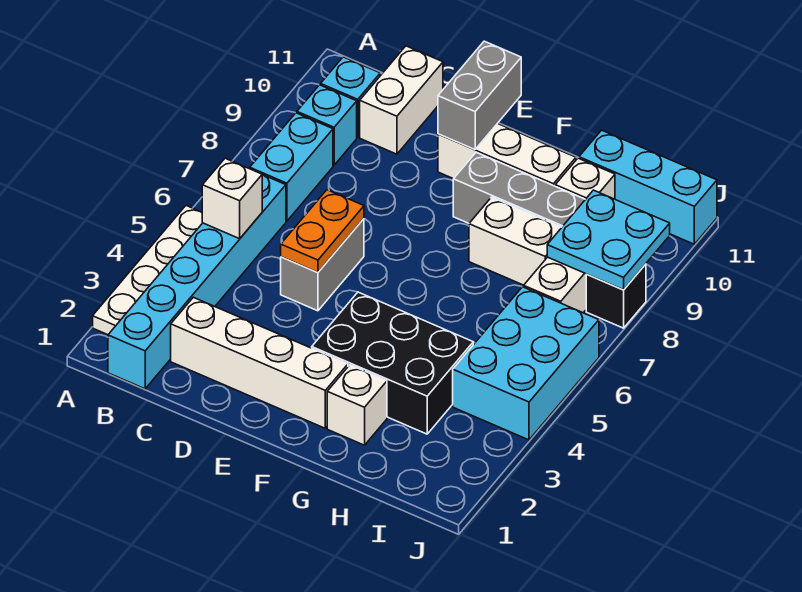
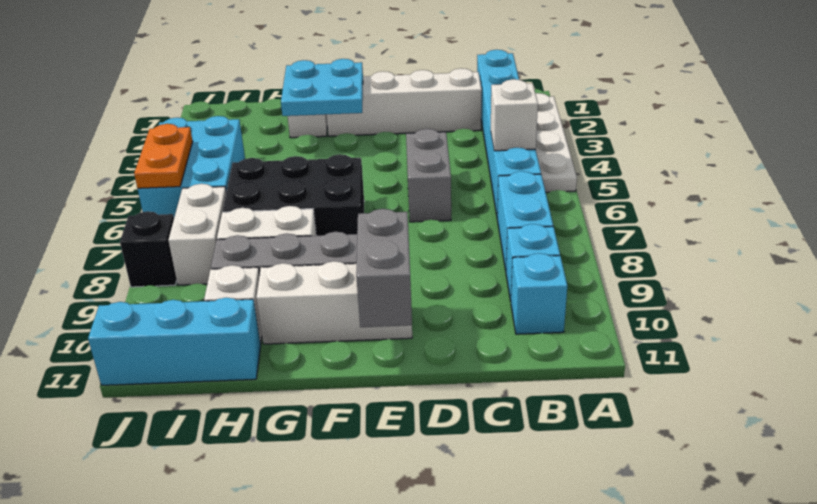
white brick C10:C11 level 1 -> none
orange plate D5:D6 level 2 -> orange plate J5:J6 level 2
black brick F3:H4 level 1 -> black brick F6:H7 level 1
cyan plate I8:J9 level 2 -> cyan plate F2:G3 level 2

